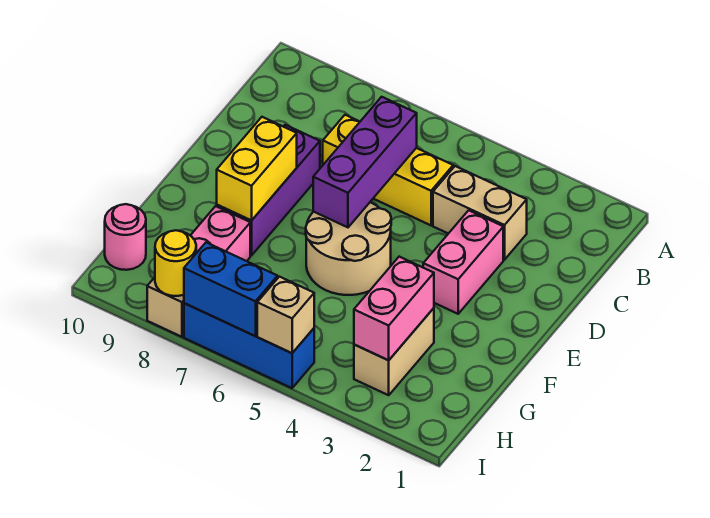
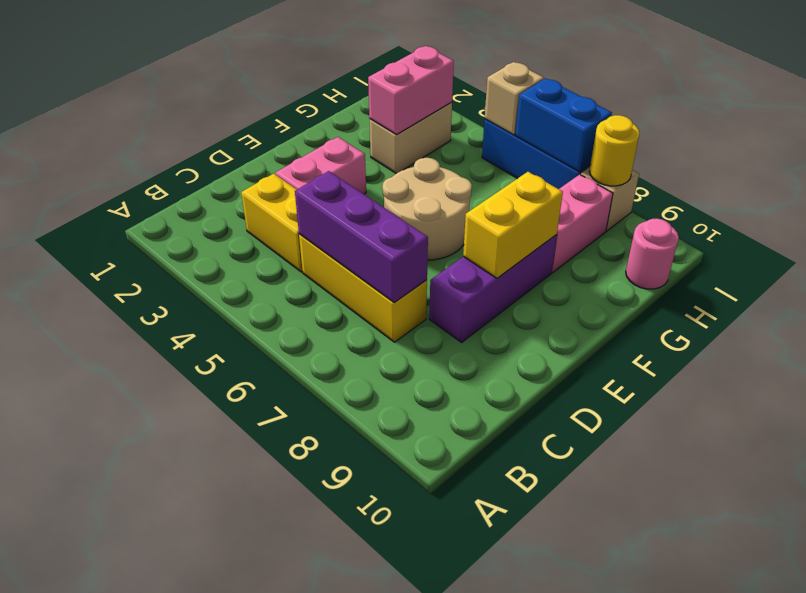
tan brick C3:C4 level 1 -> yellow brick C3:C4 level 1
purple brick C6:E6 level 2 -> purple brick C5:C7 level 2

